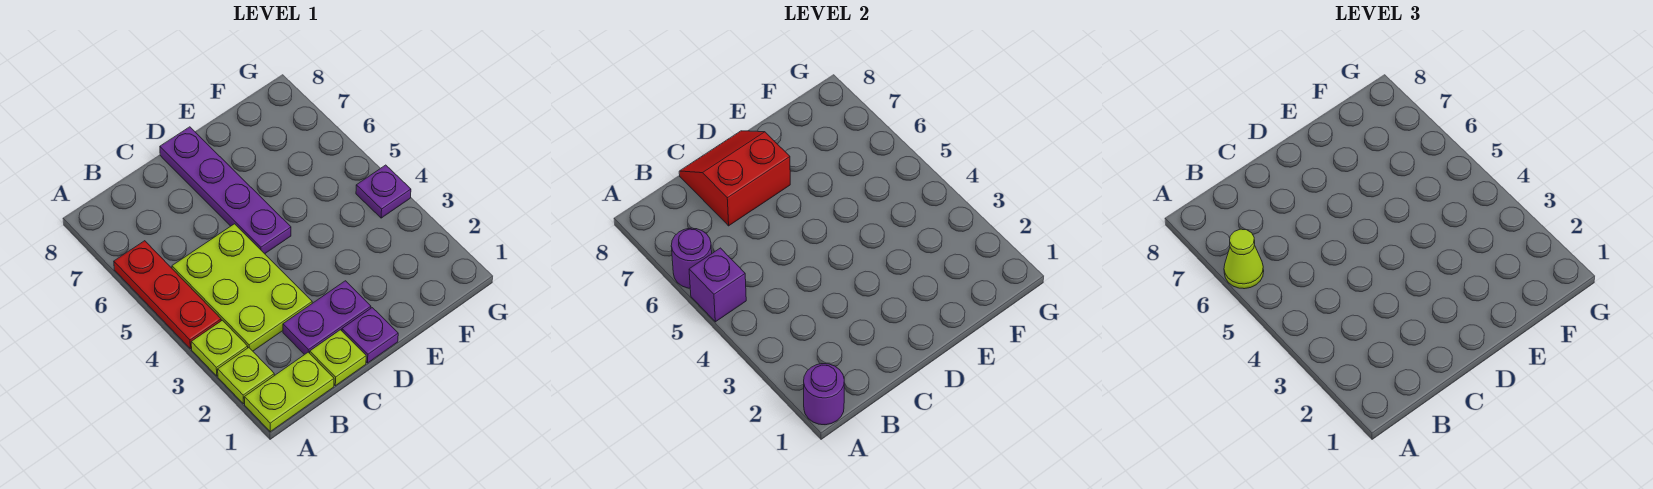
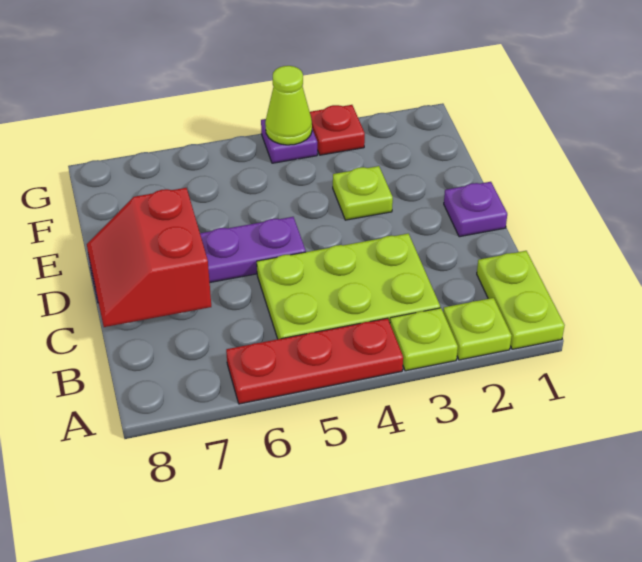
purple round brick A1 level 2 -> none
purple brick A5 level 2 -> none
purple round brick A6 level 2 -> none
lime cone A6 level 3 -> lime cone G4 level 2
lime plate C1 level 1 -> lime plate E3 level 1
purple plate C2:D2 level 1 -> none
none -> red plate G3 level 1

